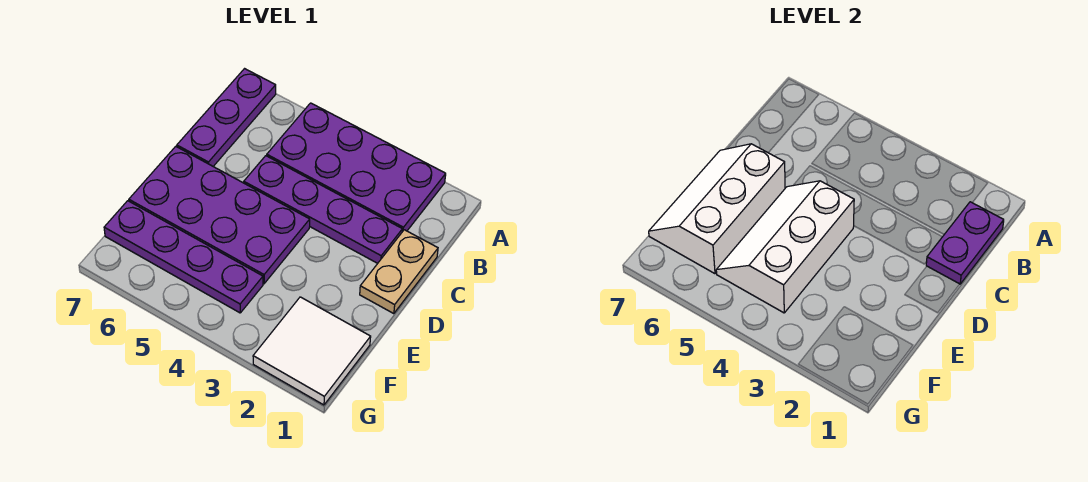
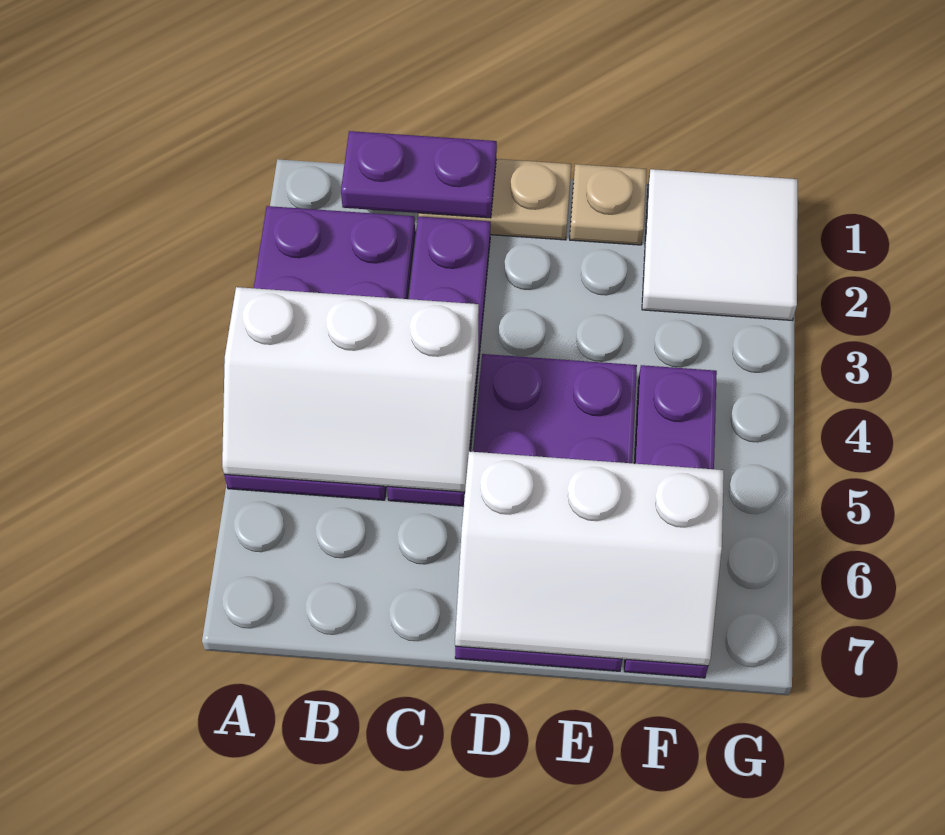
purple plate A7:C7 level 1 -> none
white slope D4:F5 level 2 top 4 -> white slope A4:C5 level 2 top 4
none -> tan plate E1 level 1

